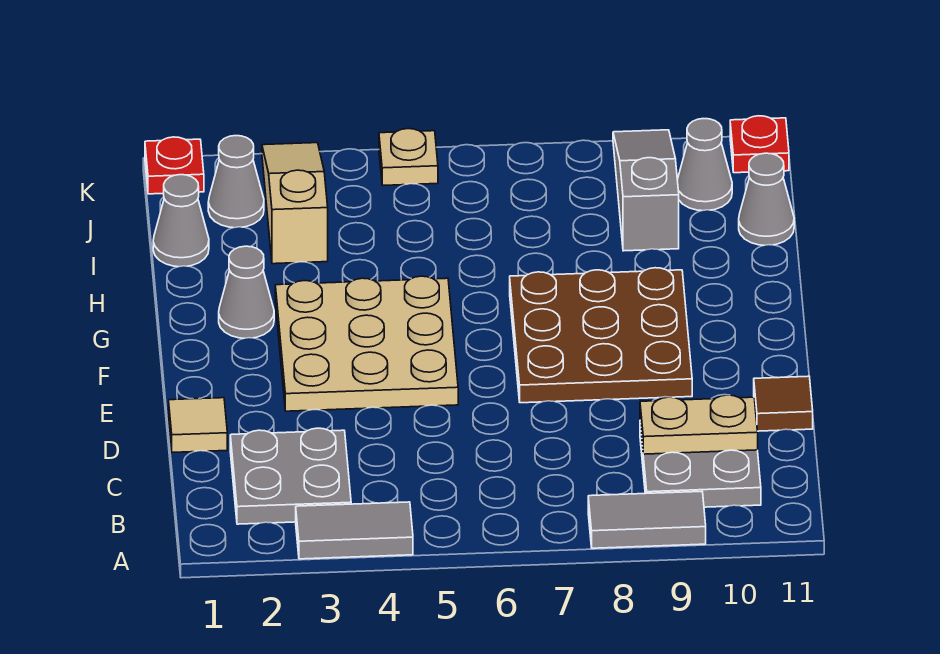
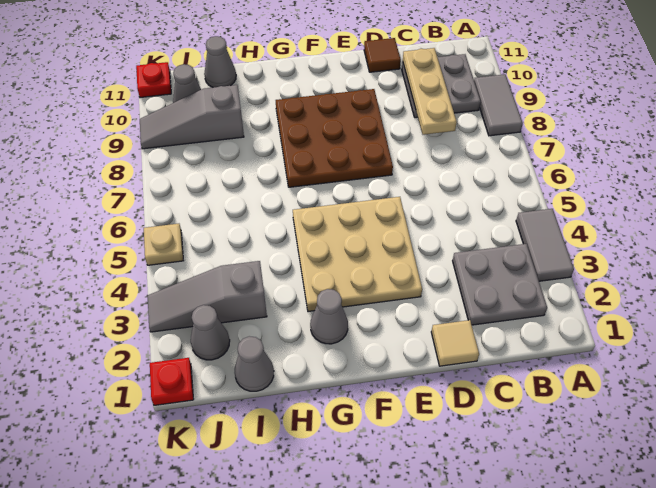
tan plate C9:C10 level 2 -> tan plate C8:C10 level 2
tan slope I3:K3 level 1 top I -> grey slope I3:K3 level 1 top I

